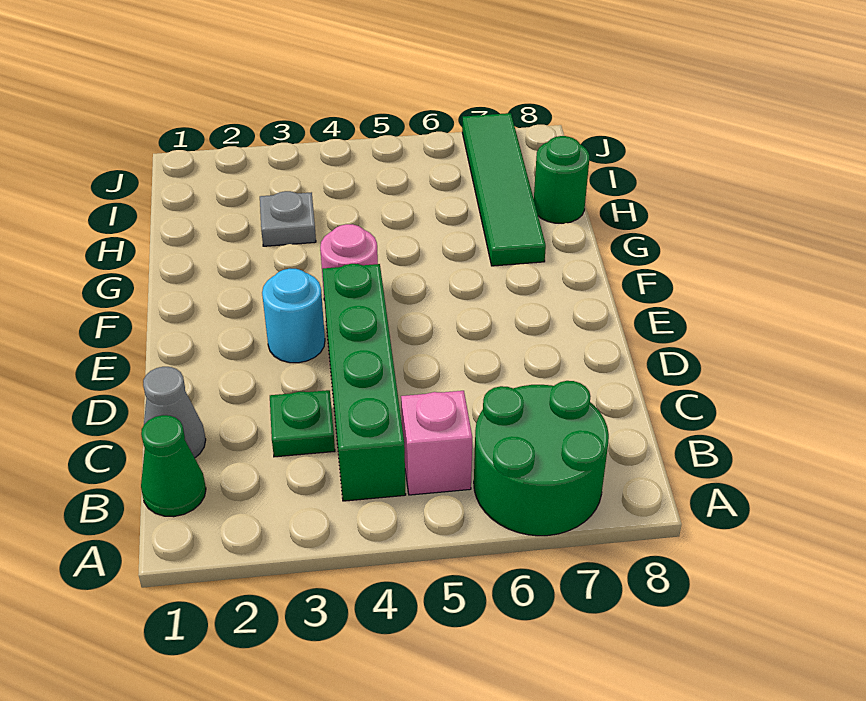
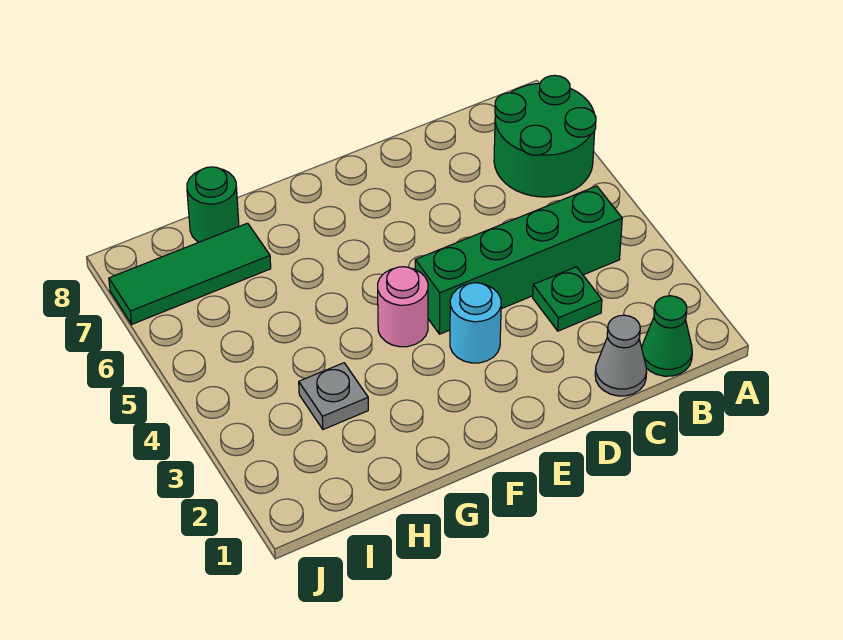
pink brick B5 level 1 -> none
green tile G7:J7 level 1 -> green tile H7:J7 level 1

